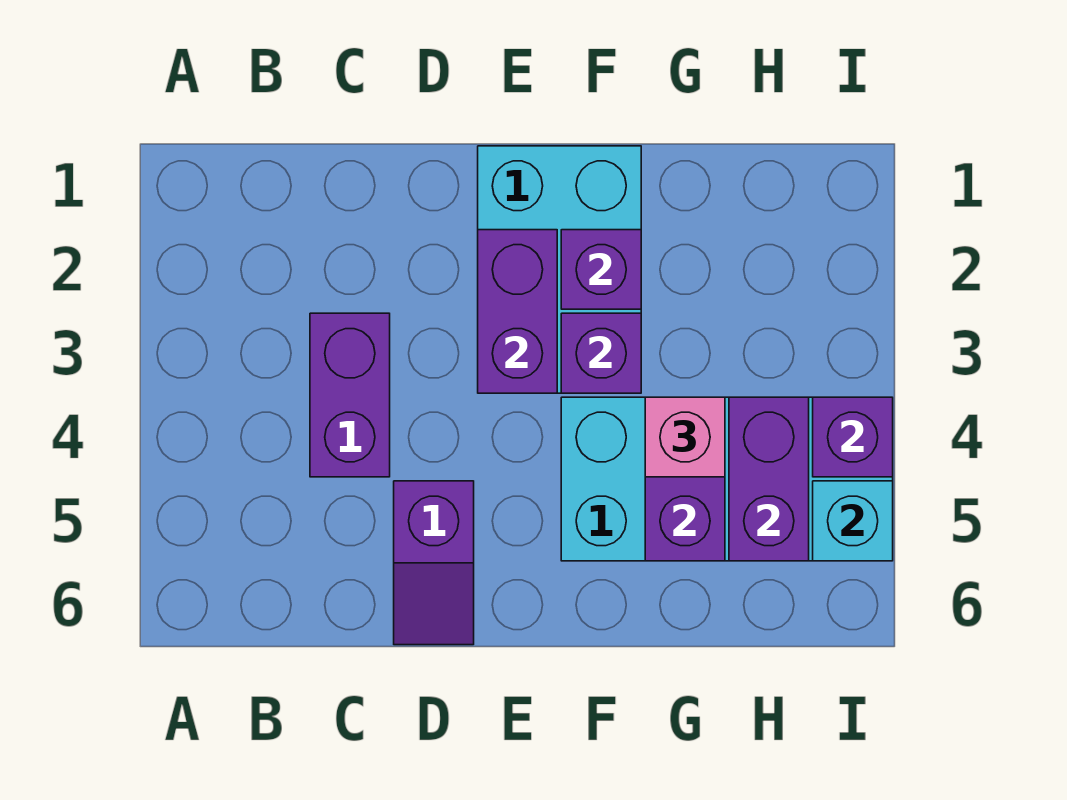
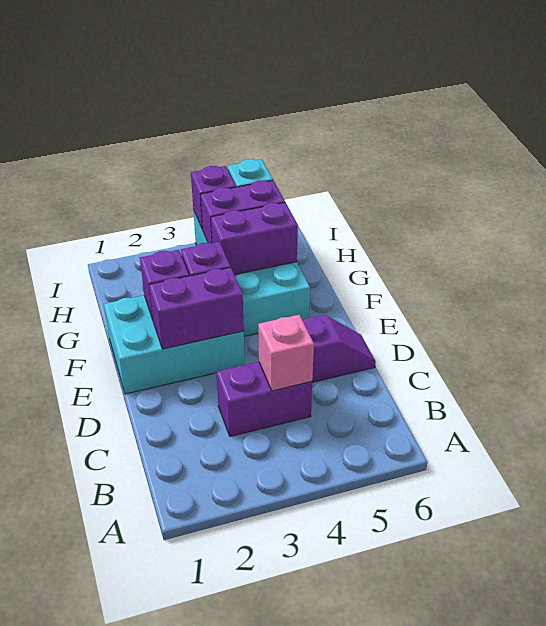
pink brick G4 level 3 -> pink brick C4 level 2

